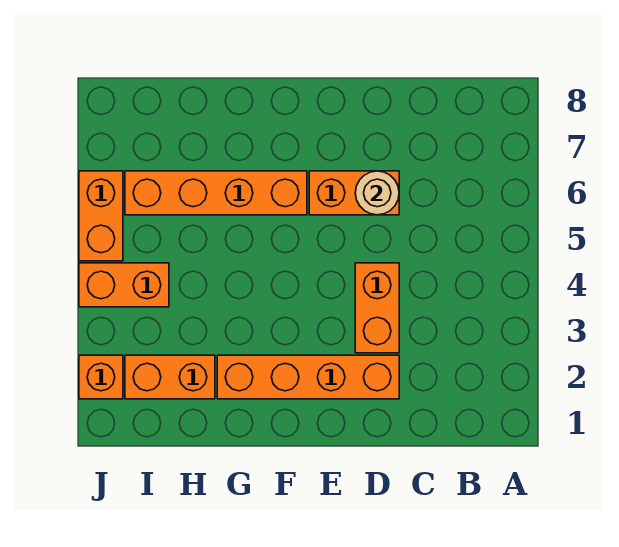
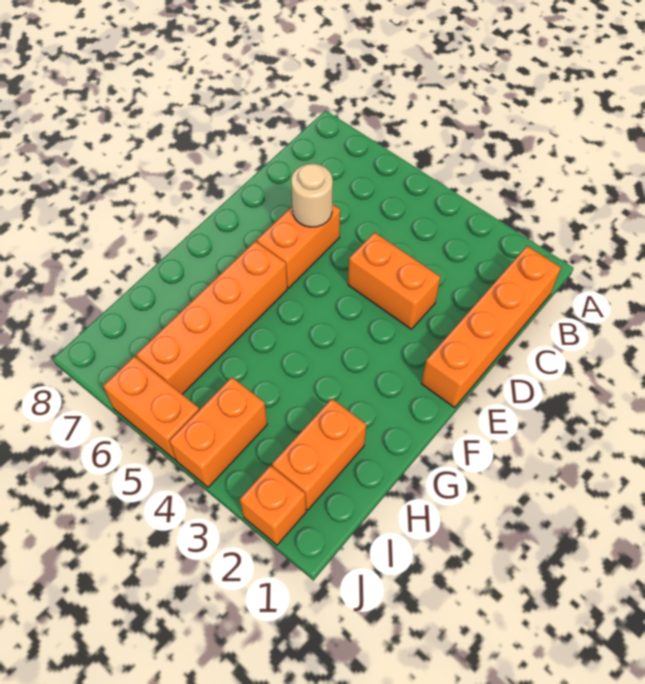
orange brick D2:G2 level 1 -> orange brick B1:E1 level 1

